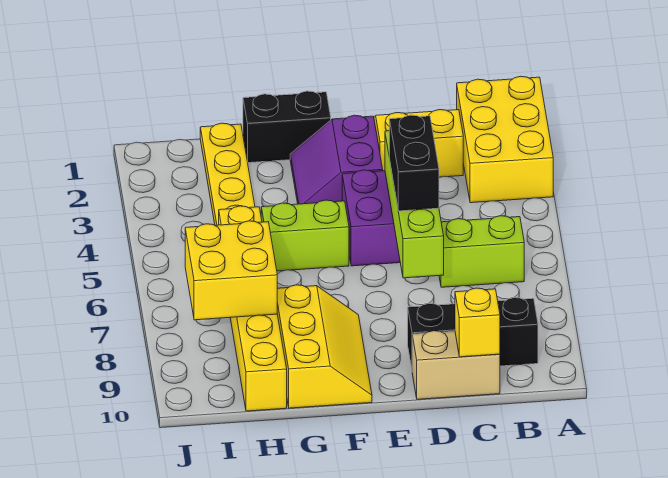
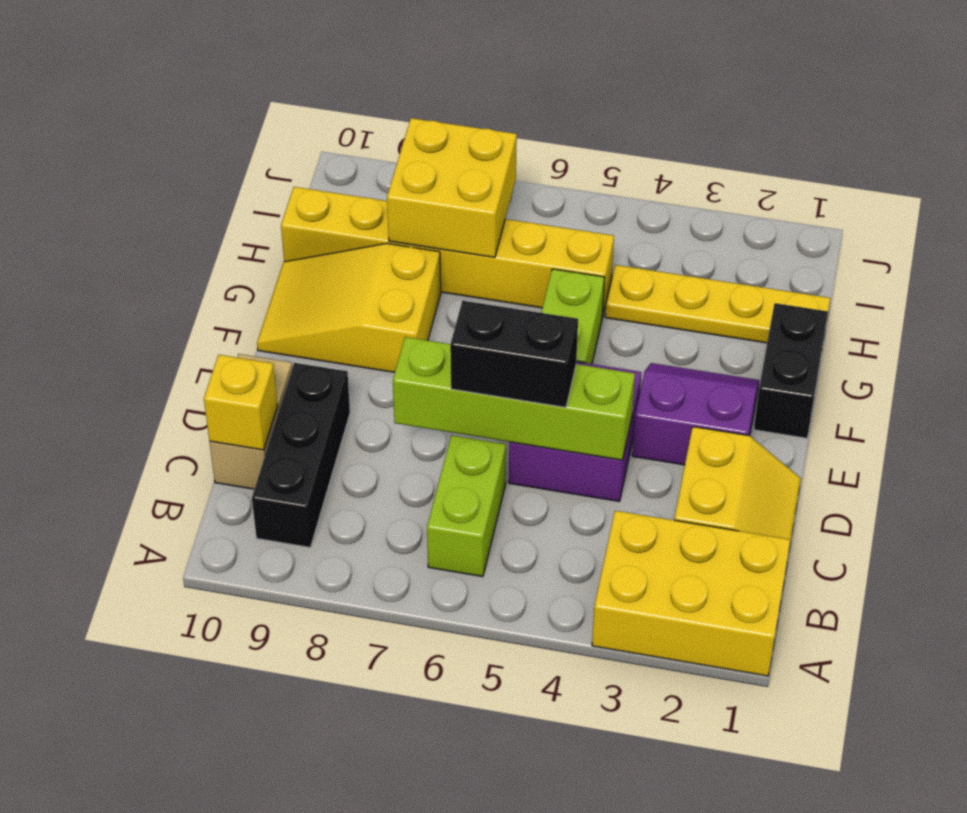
yellow slope F8:G10 level 1 top G -> yellow slope F8:G10 level 1 top 8

